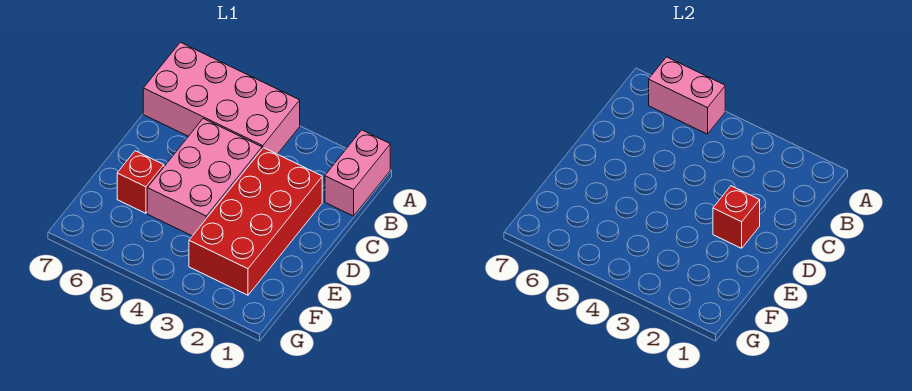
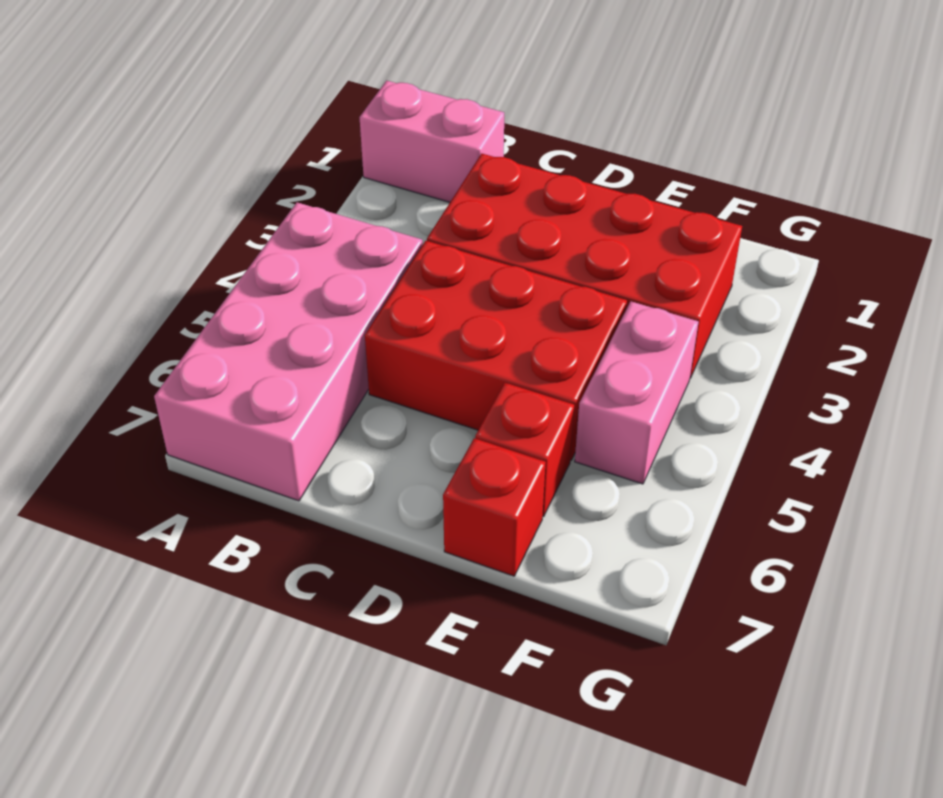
pink brick A5:A6 level 2 -> pink brick F4:F5 level 1
pink brick C4:E5 level 1 -> red brick C4:E5 level 1
red brick D2 level 2 -> red brick E7 level 1

